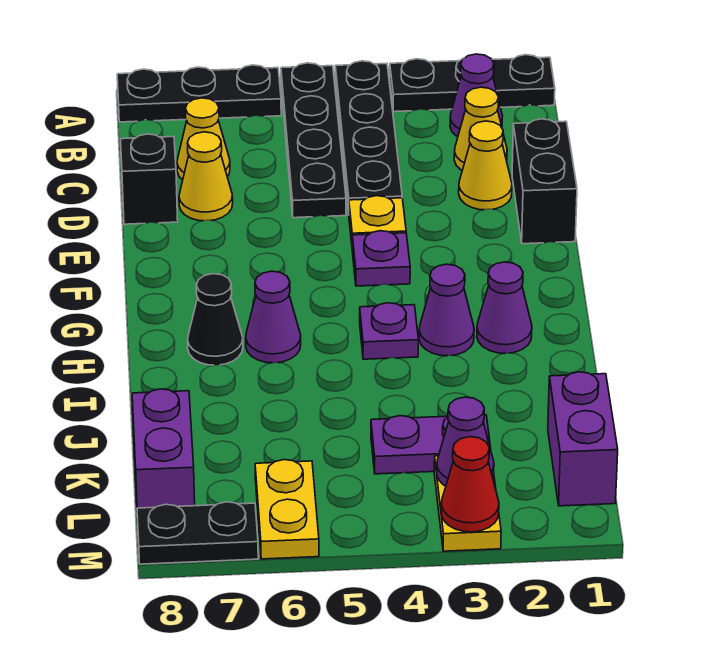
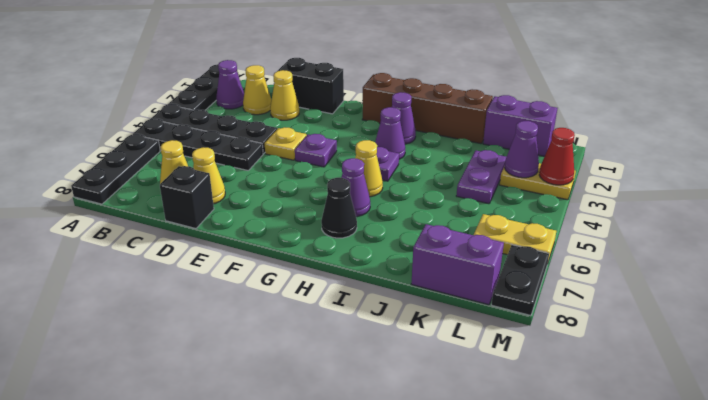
none -> brown brick G1:J1 level 1
none -> yellow cone H5 level 1

